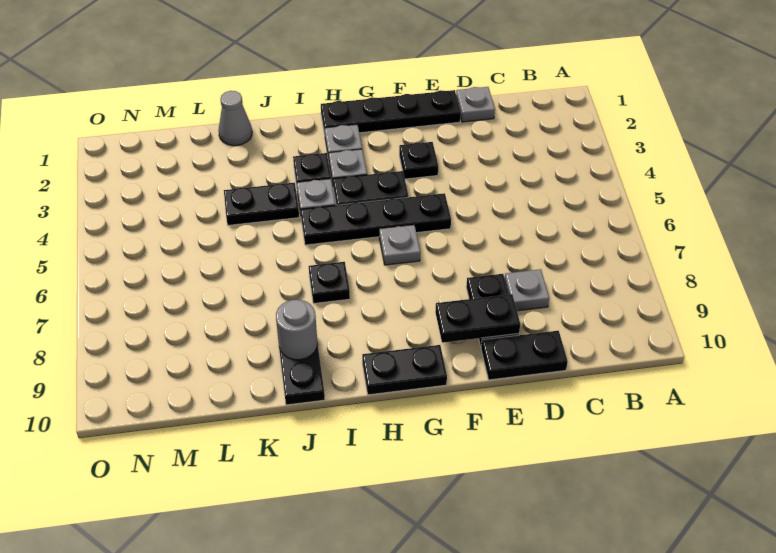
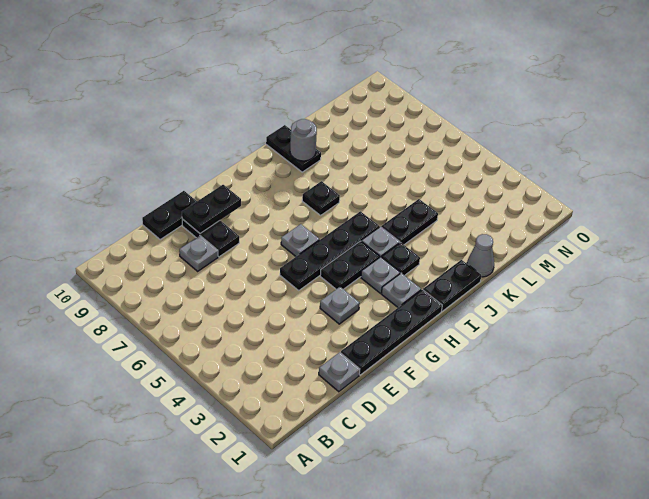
black plate F3 level 1 -> grey plate F3 level 1
black plate G10:H10 level 1 -> black plate I1:J1 level 1

